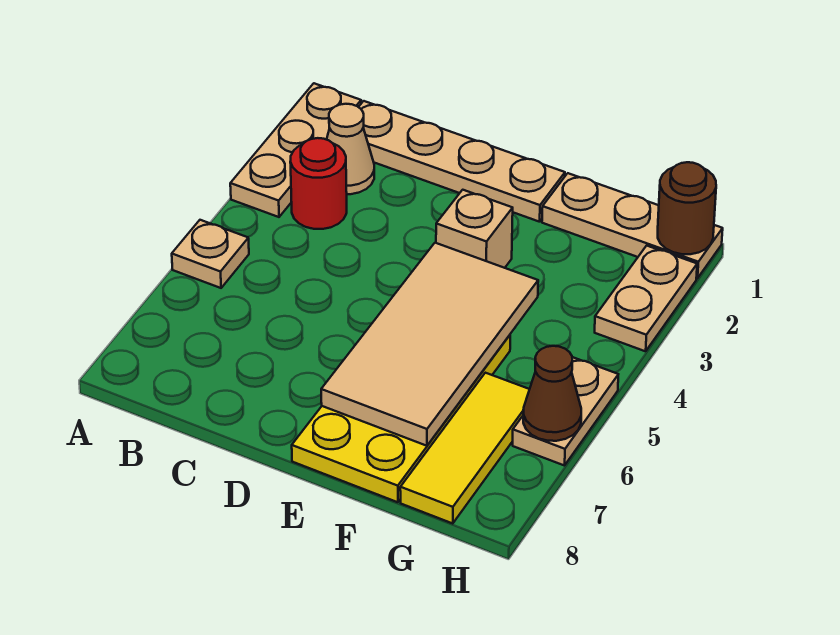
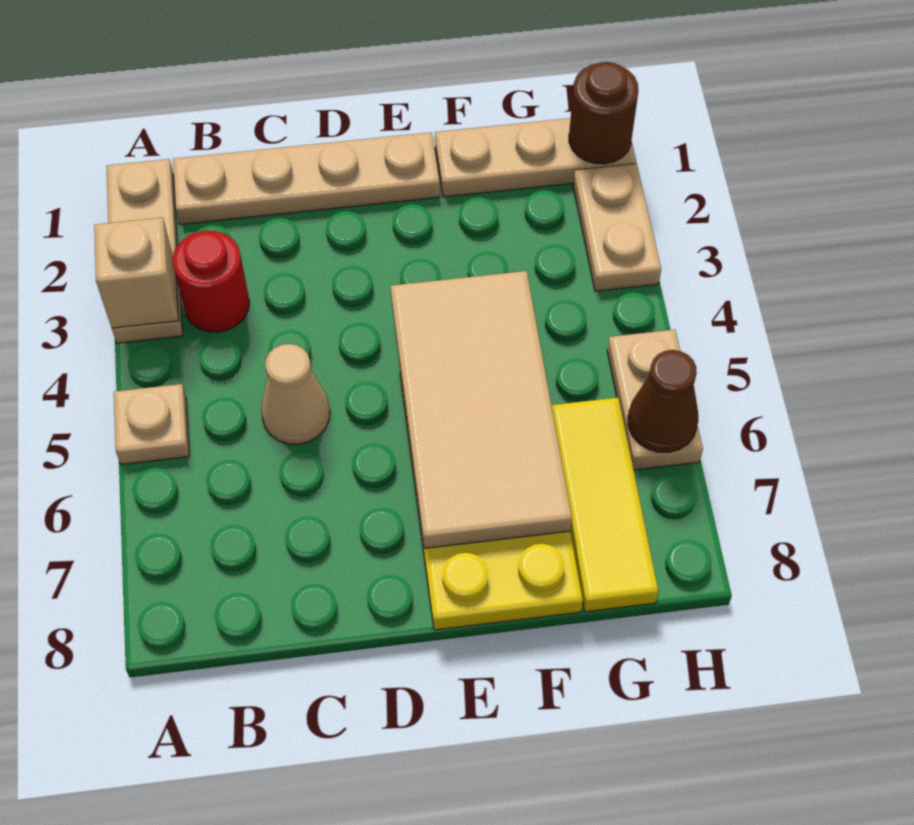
tan cone B2 level 1 -> tan cone C5 level 1
tan brick E3 level 1 -> tan brick A3 level 2

